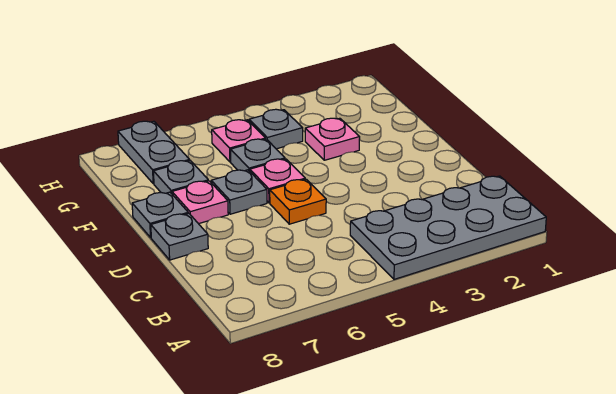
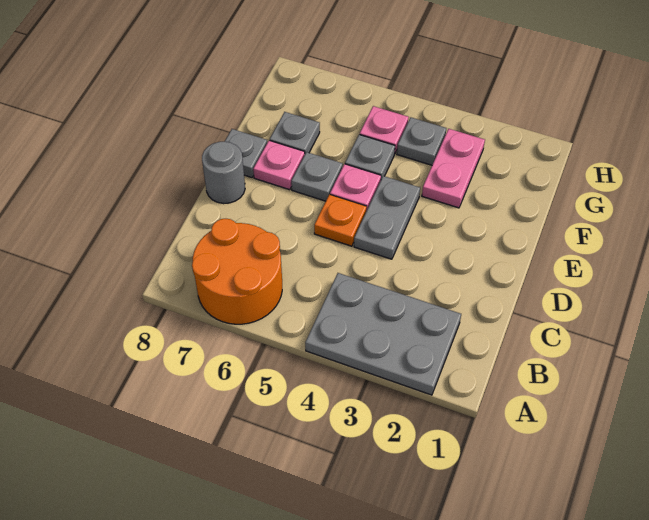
grey plate A1:B4 level 1 -> grey plate A2:B4 level 1
none -> orange round brick A6:B7 level 1
grey plate D8 level 1 -> grey round brick D8 level 1
pink plate F3 level 1 -> pink plate F3:G3 level 1
grey plate G7:H7 level 1 -> grey plate D4:E4 level 1

